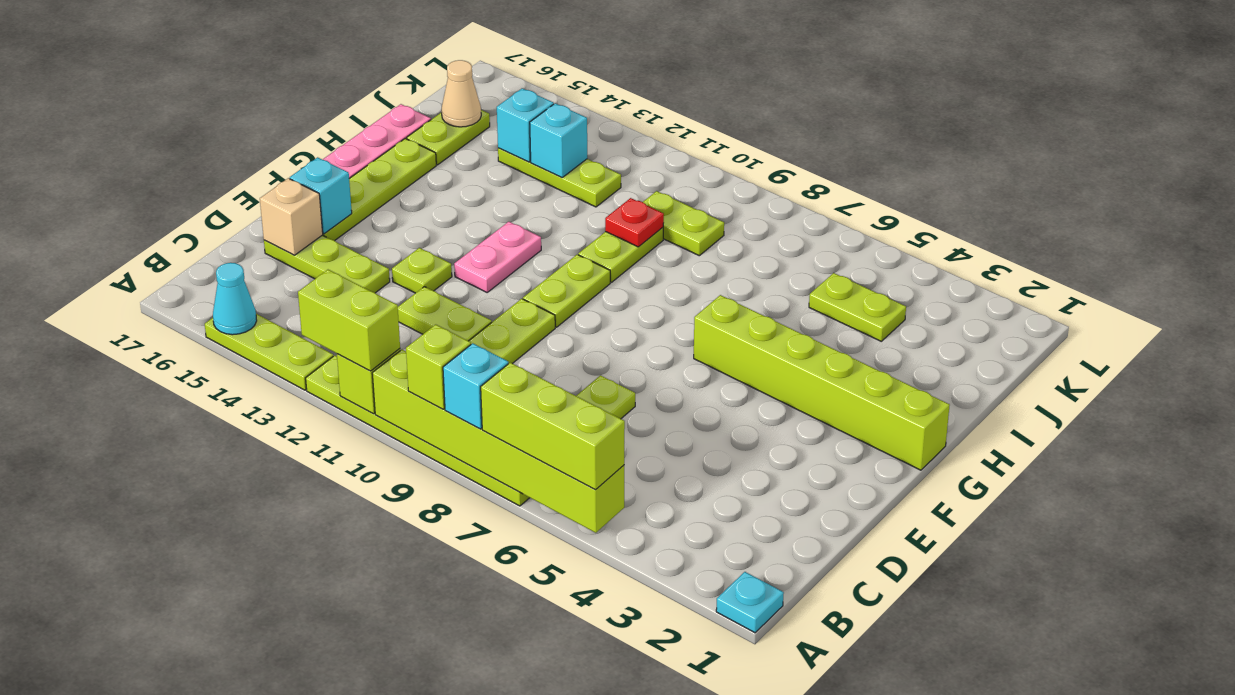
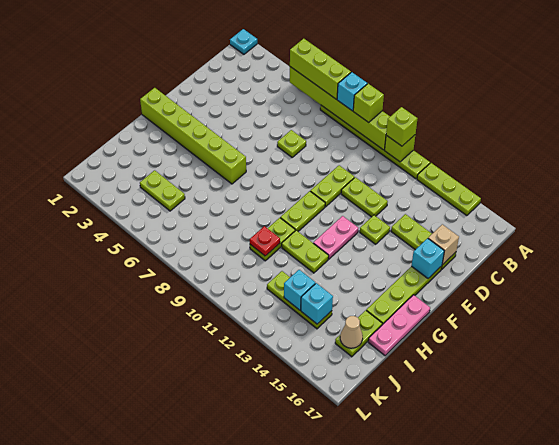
lime brick A11:A12 level 3 -> lime brick A11 level 3
cyan cone A15 level 2 -> none
lime plate J9:J10 level 1 -> lime plate H11:H12 level 1

